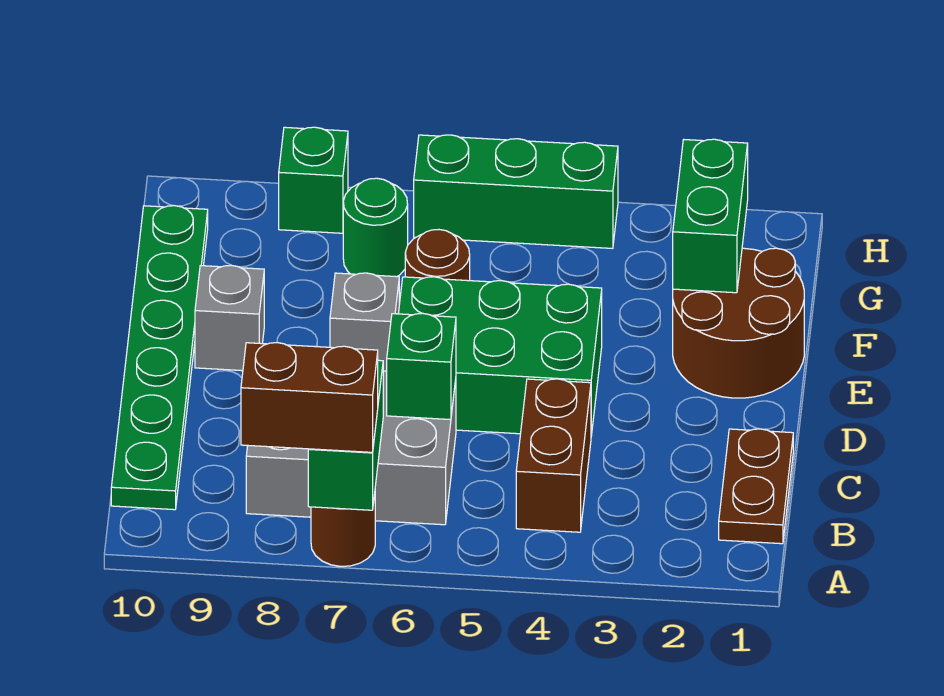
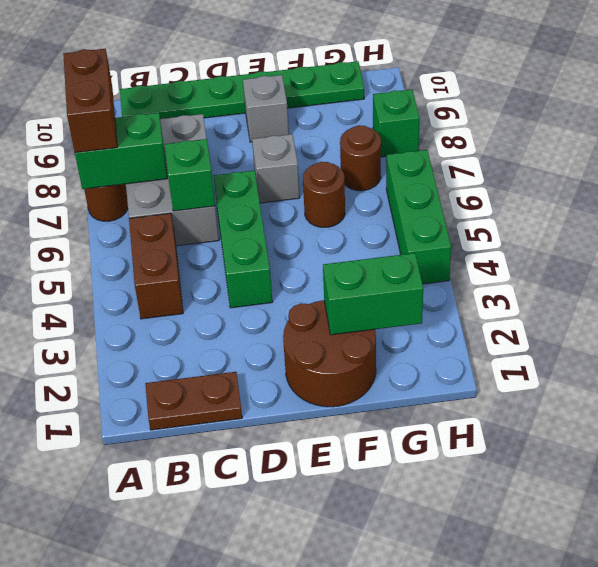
brown brick B4:C4 level 1 -> brown brick B4:B5 level 1
green brick D4:E6 level 1 -> green brick D4:D6 level 1
green round brick G7 level 1 -> brown round brick G7 level 1

